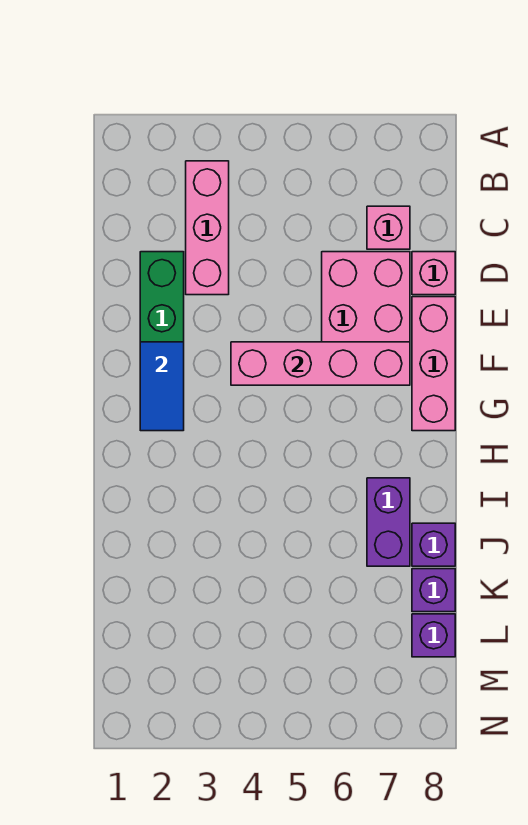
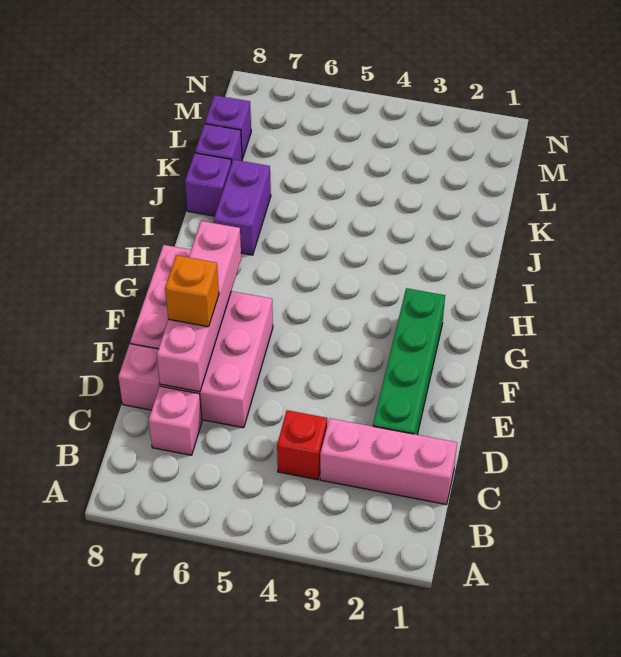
pink brick B3:D3 level 1 -> pink brick C1:C3 level 1
none -> red brick C4 level 1
none -> orange brick E7 level 3
blue tile F2:G2 level 2 -> none
pink brick F4:F7 level 2 -> pink brick D7:G7 level 2

